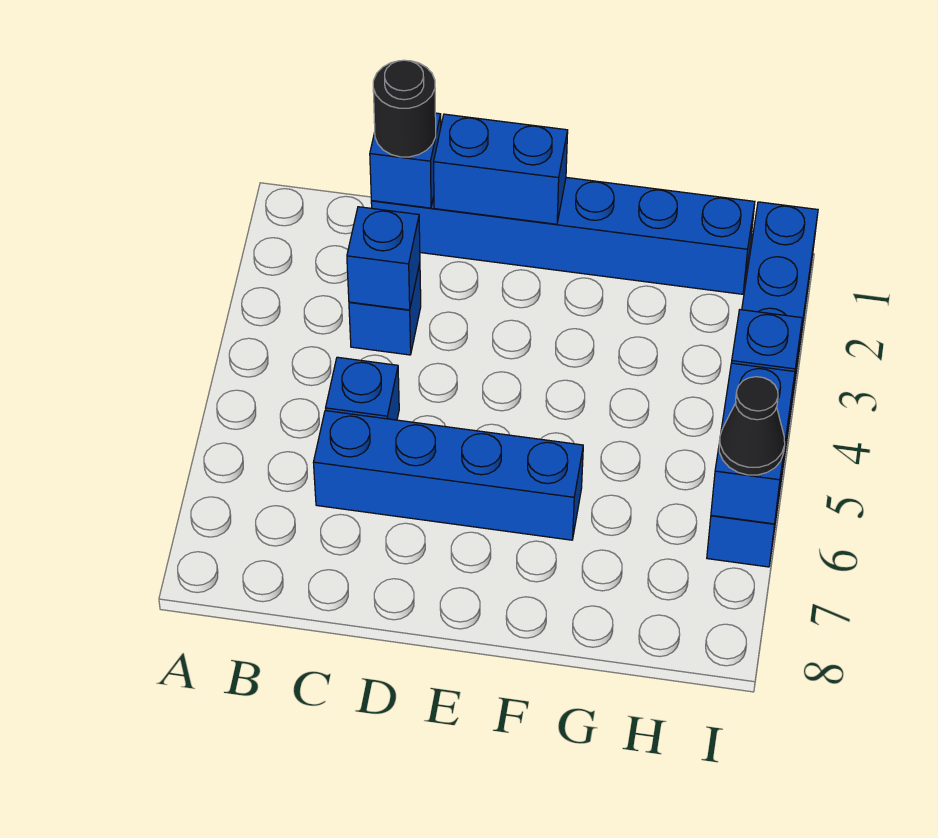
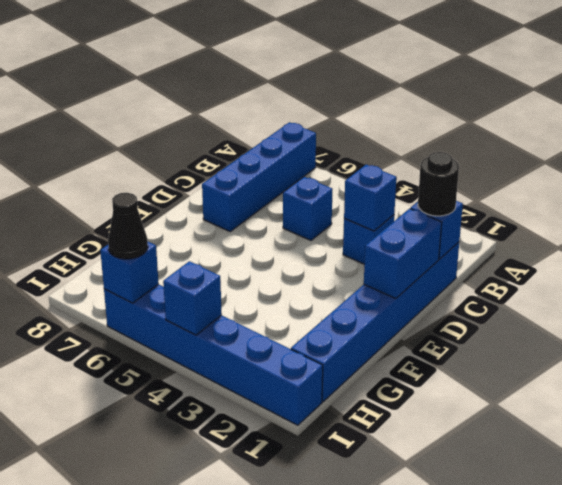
blue brick C6:F6 level 1 -> blue brick A7:D7 level 1
blue brick I5:I6 level 2 -> blue brick I6 level 2

